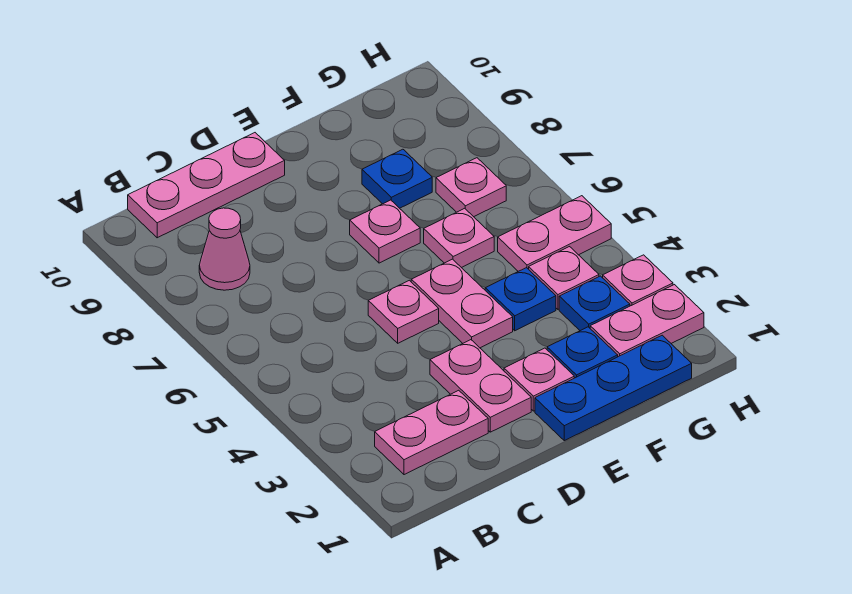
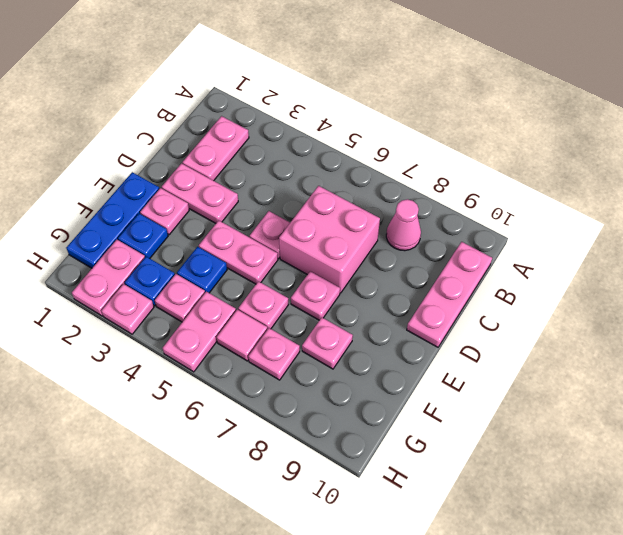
none -> pink brick C6:D7 level 1
blue plate F8 level 1 -> pink plate F8 level 1
none -> pink tile G6 level 1

